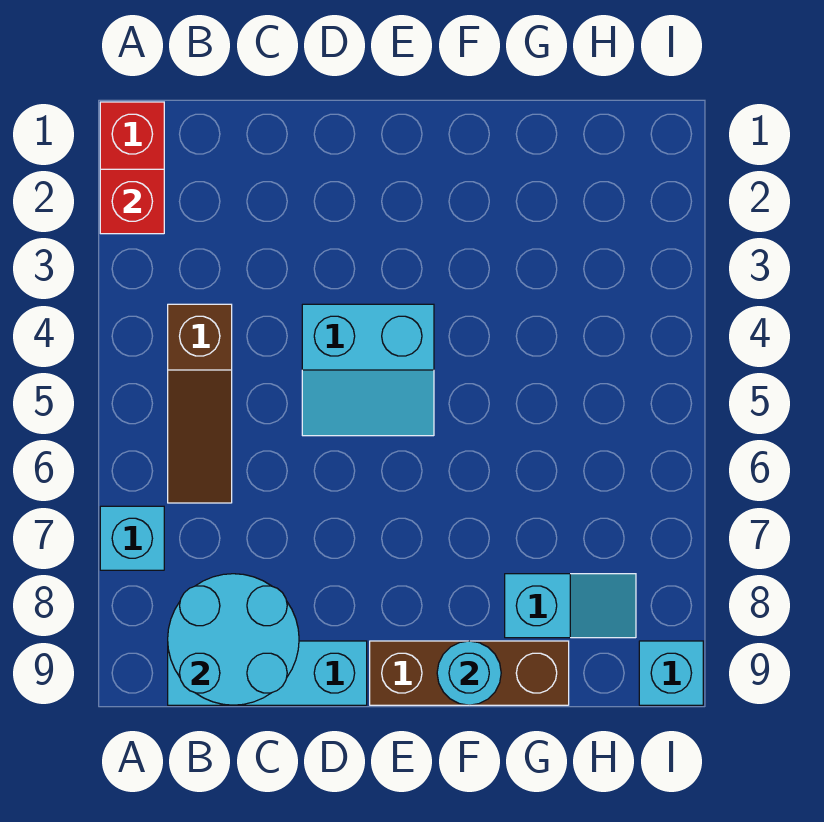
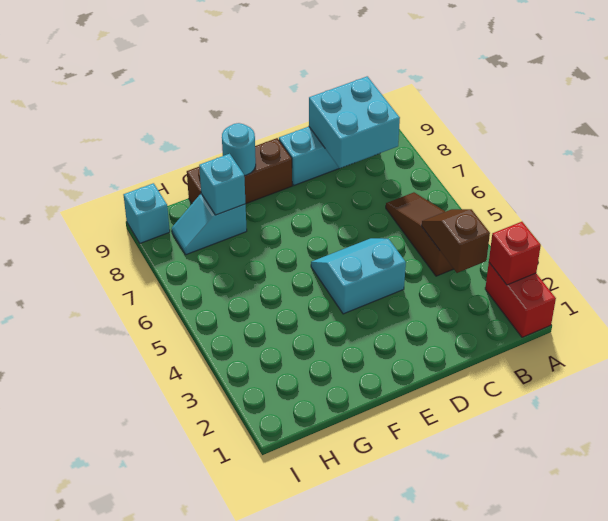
cyan brick A7 level 1 -> cyan brick G8 level 2
none -> brown slope B3:B4 level 2 top 3
cyan round brick B8:C9 level 2 -> cyan brick B8:C9 level 2

